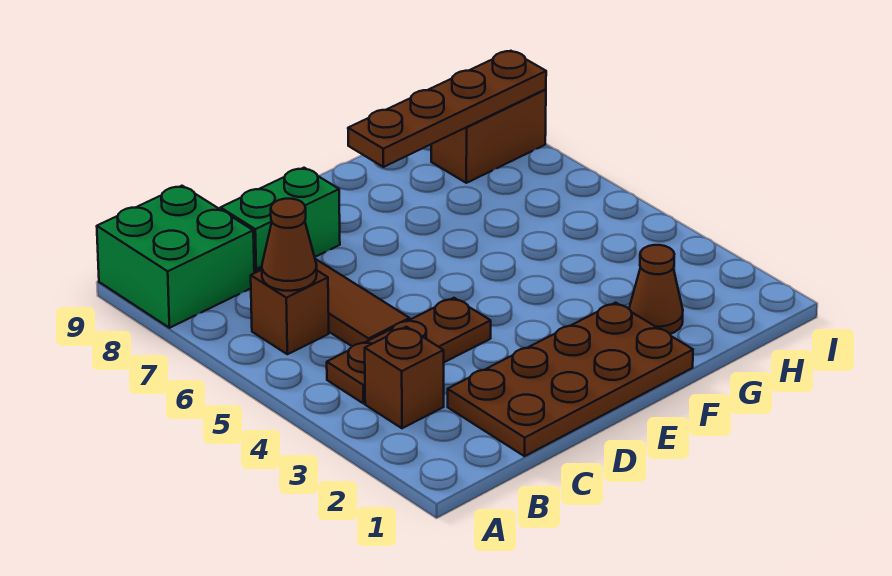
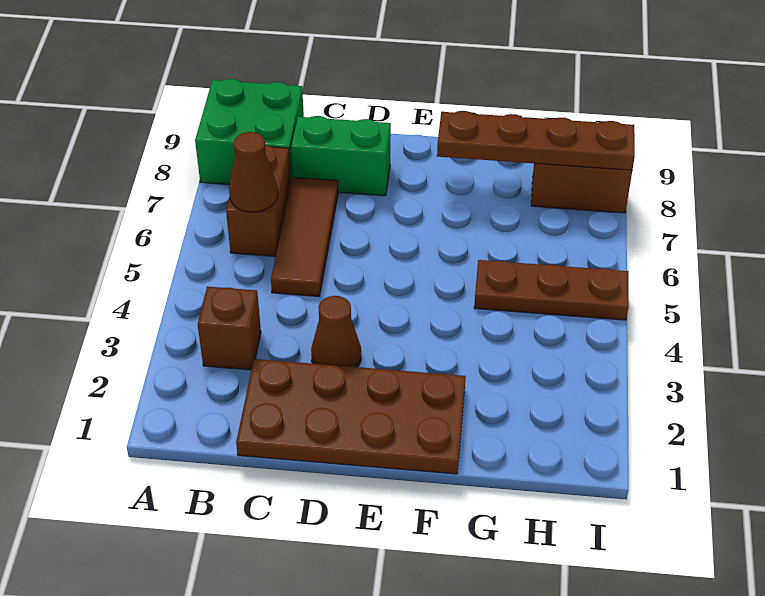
brown plate B4:D4 level 1 -> brown plate G5:I5 level 1
brown brick B6 level 1 -> brown brick B6:B7 level 1
brown cone G2 level 1 -> brown cone D3 level 1

